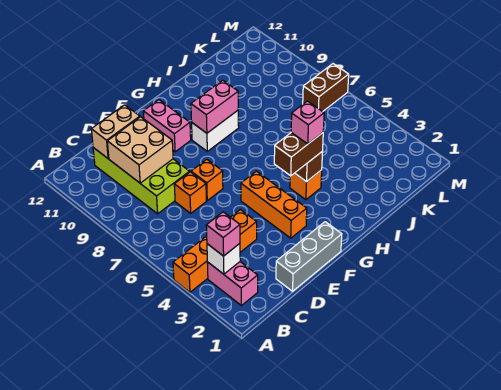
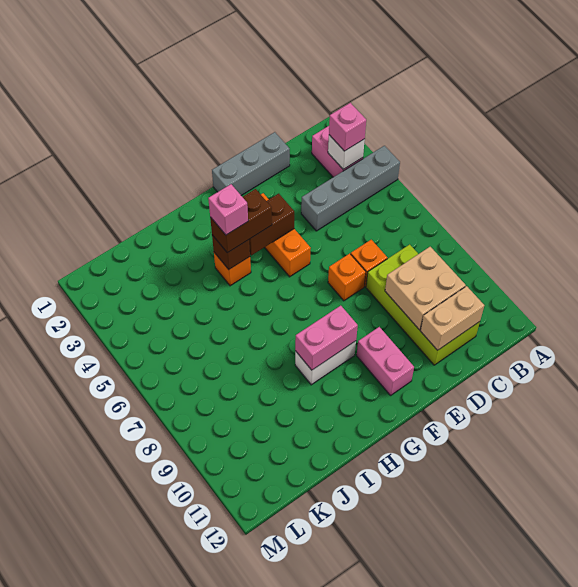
orange brick A4:D4 level 1 -> grey brick A4:D4 level 1
brown brick L7:M7 level 1 -> brown brick F4:G4 level 2

